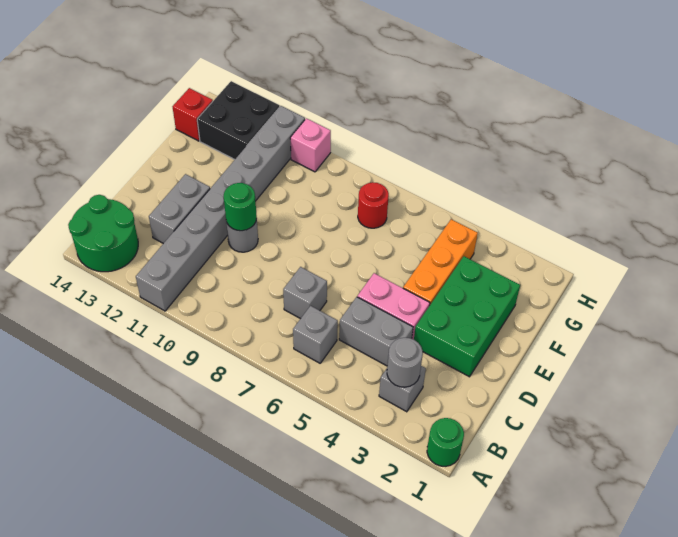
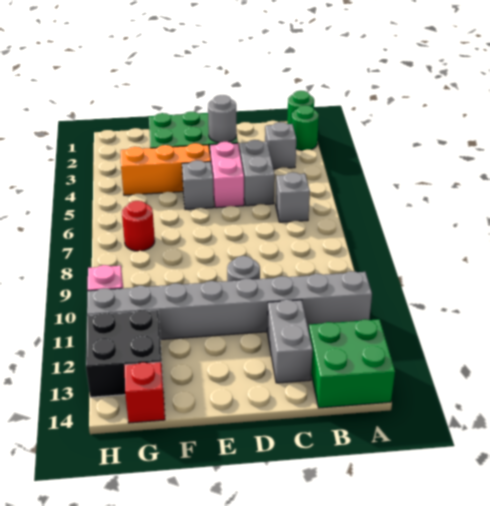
green round brick A13:B14 level 1 -> green brick A13:B14 level 1
grey round brick B3 level 2 -> grey round brick D3 level 2
grey brick C7 level 1 -> grey brick E5 level 1
grey brick C12:D12 level 1 -> grey brick C12:C13 level 1
green round brick D10 level 2 -> green round brick A2 level 1

